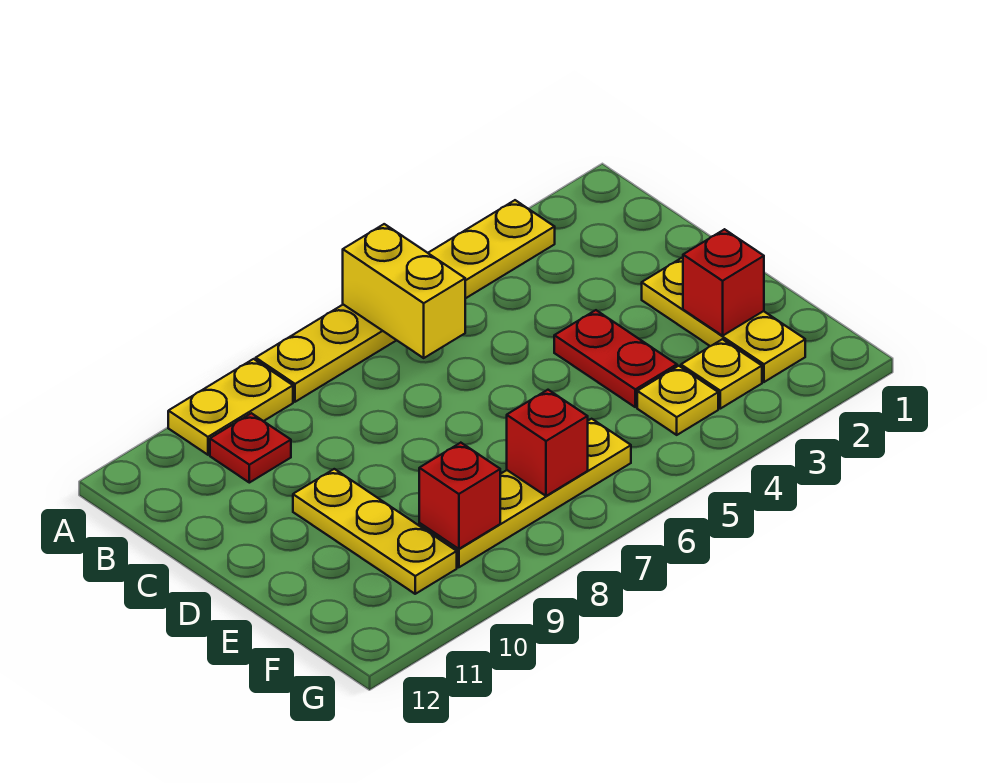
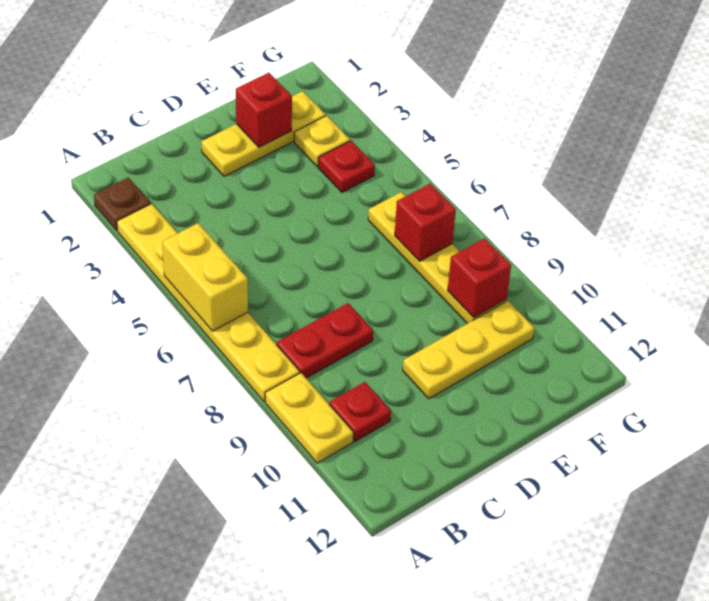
none -> brown plate A2 level 1
yellow brick A6:B6 level 2 -> yellow brick A5:A6 level 2
red plate D4:E4 level 1 -> red plate B8:C8 level 1
yellow plate F4 level 1 -> red plate F4 level 1

